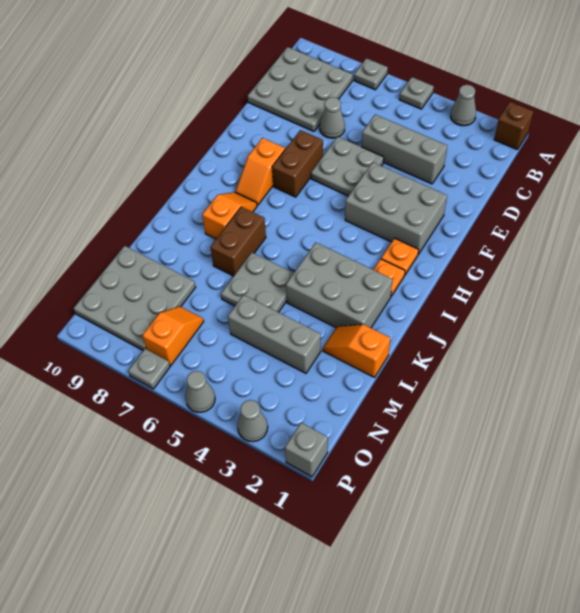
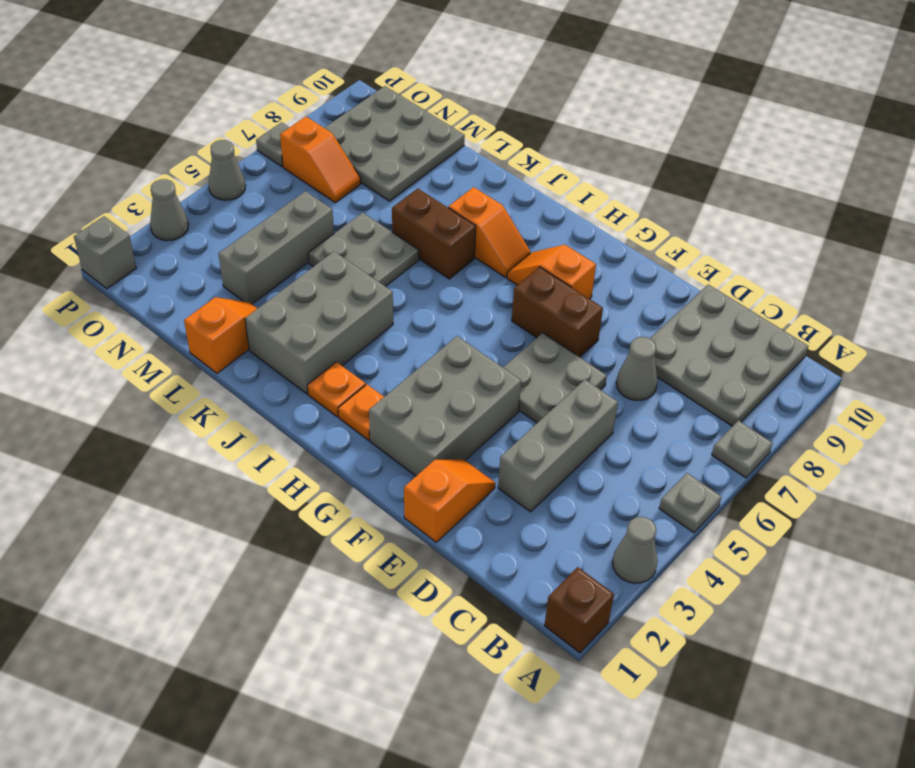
none -> orange slope E1:E2 level 1 top 1

